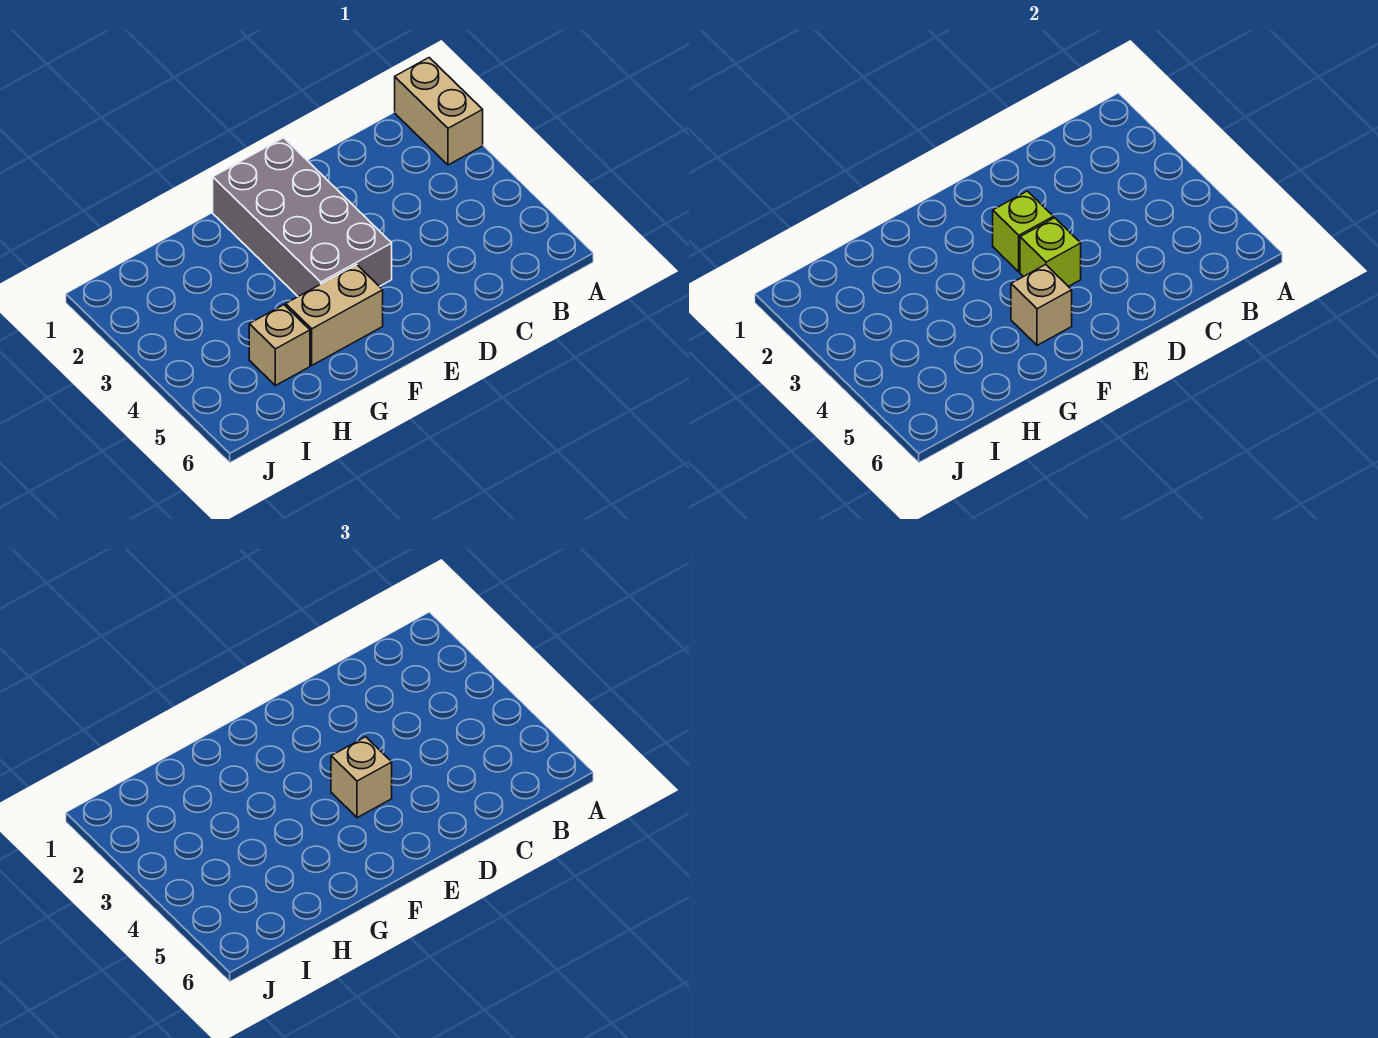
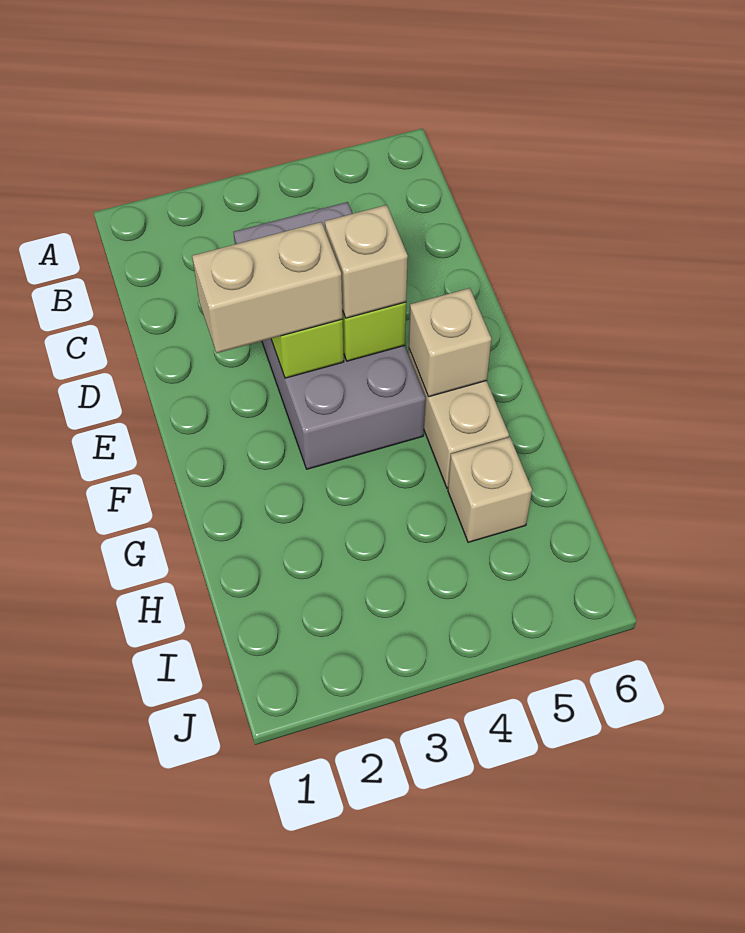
tan brick A1:A2 level 1 -> tan brick E2:E3 level 3
grey brick E1:F4 level 1 -> grey brick C3:F4 level 1

